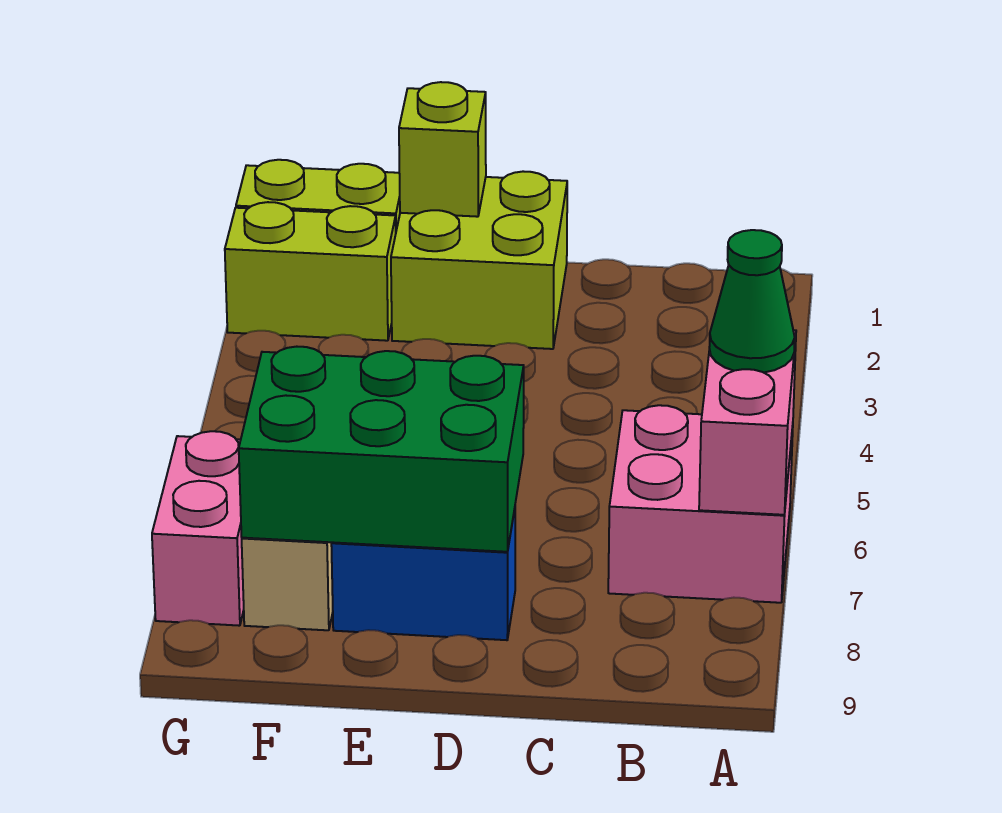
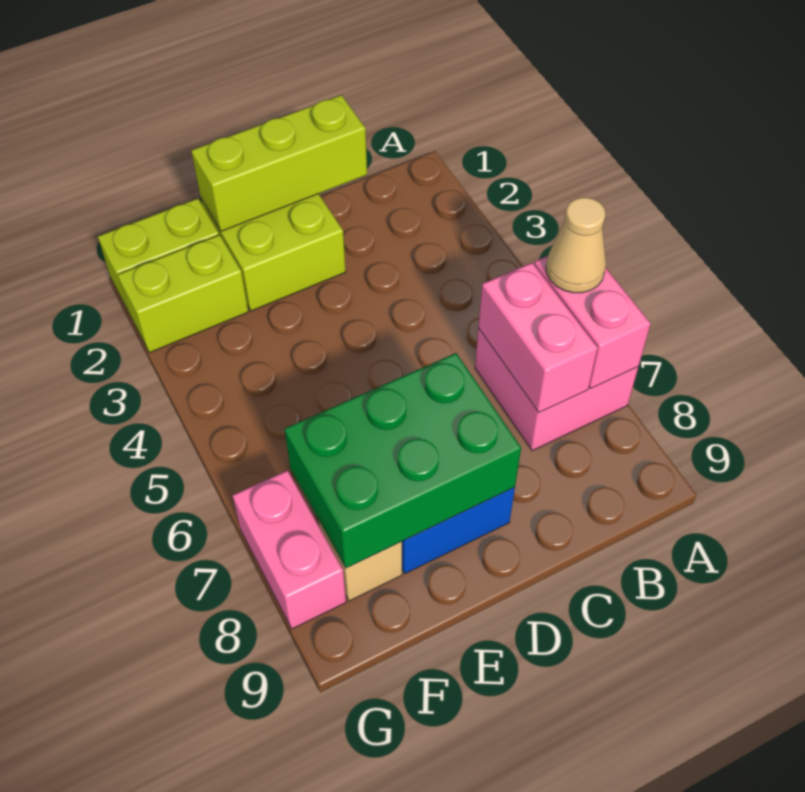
green cone A6 level 3 -> tan cone A6 level 3
none -> pink brick B6:B7 level 2
lime brick E1 level 2 -> lime brick C1:E1 level 2

